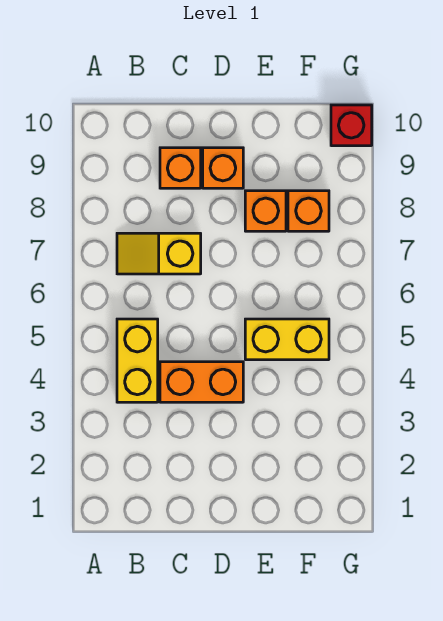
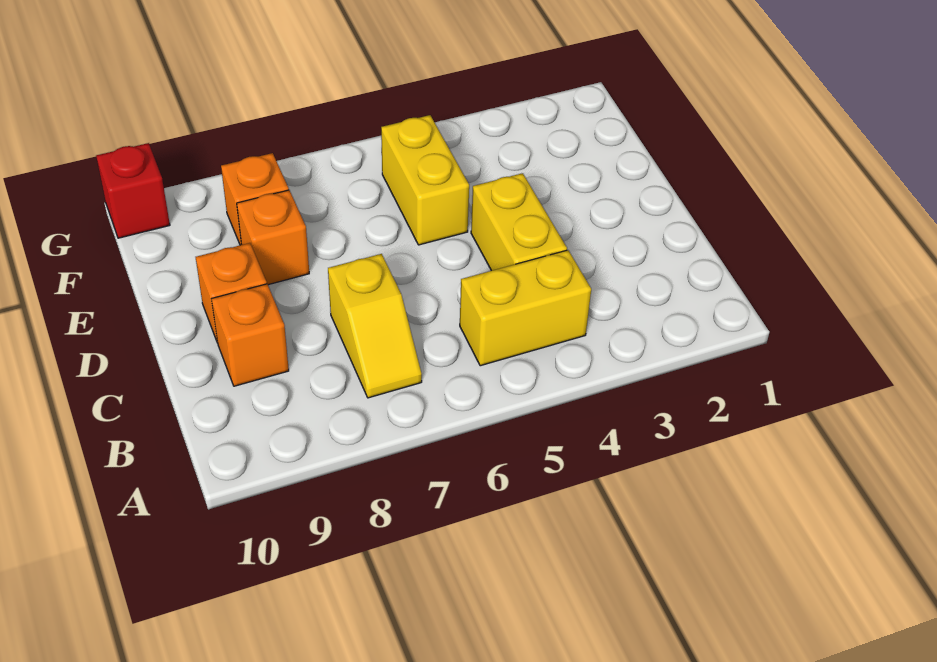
orange brick C4:D4 level 1 -> yellow brick C4:D4 level 1

